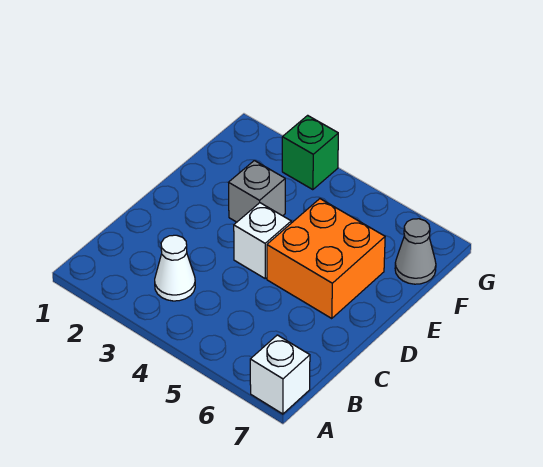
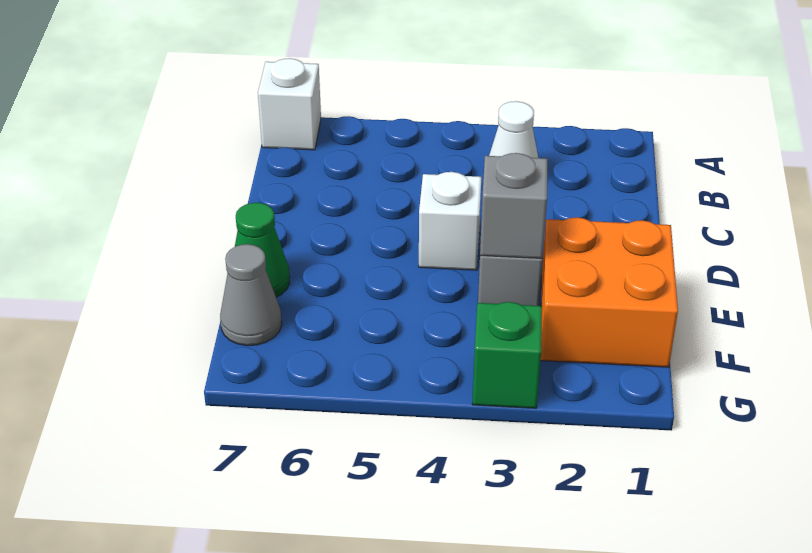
orange brick D5:E6 level 1 -> orange brick E1:F2 level 1
none -> grey brick E3 level 2
none -> green cone E7 level 1

